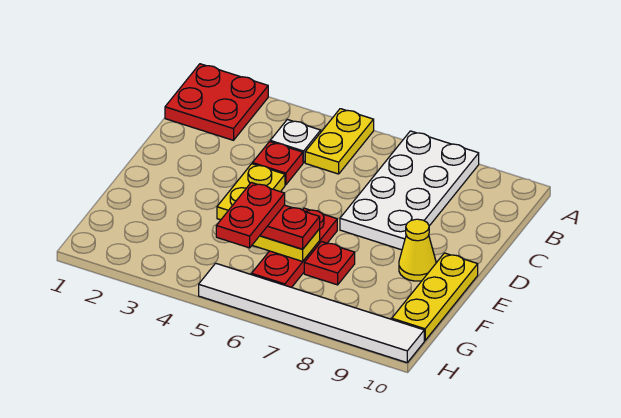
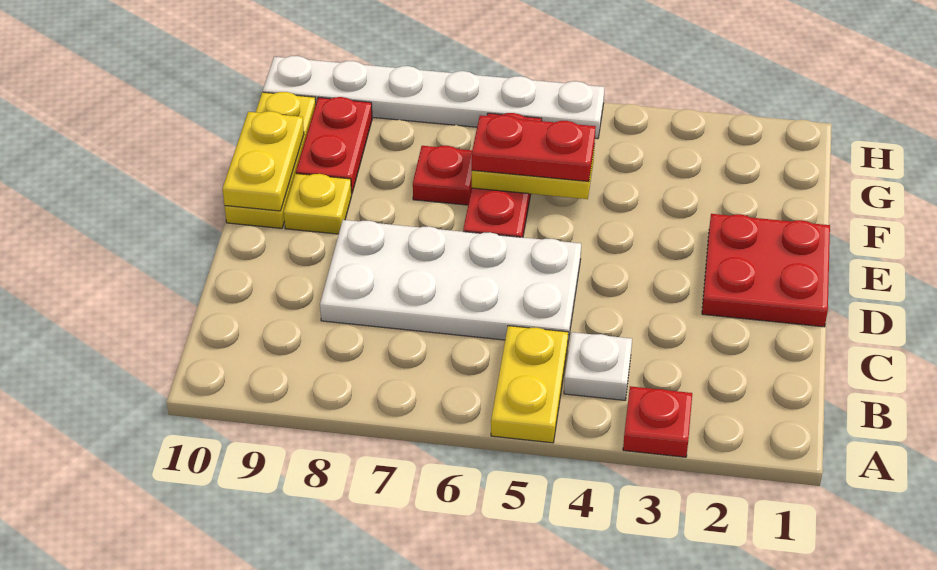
red plate A1:B2 level 1 -> red plate D1:E2 level 1
white plate A7:D8 level 1 -> white plate C5:D8 level 1
red plate C4 level 1 -> red plate A3 level 1
yellow plate D4:E4 level 1 -> yellow plate E10:F10 level 2
yellow cone E9 level 1 -> yellow plate E9 level 1
red plate F5:G5 level 4 -> red plate F9:G9 level 1
white tile H5:H10 level 1 -> white plate H5:H10 level 1

